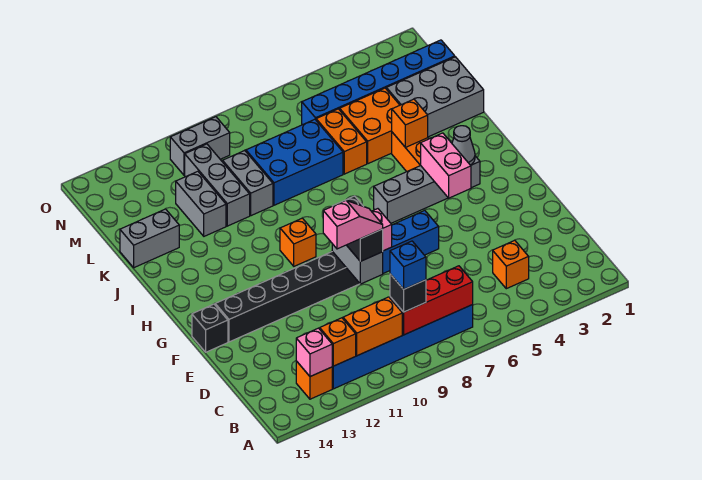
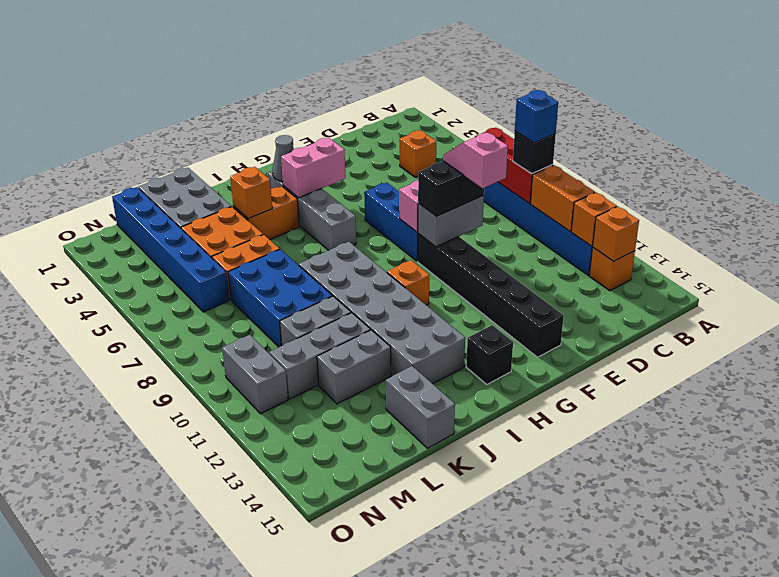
pink brick B13 level 2 -> orange brick B13 level 2
black brick F15 level 1 -> black brick H14 level 1
none -> grey brick I8:J13 level 1

